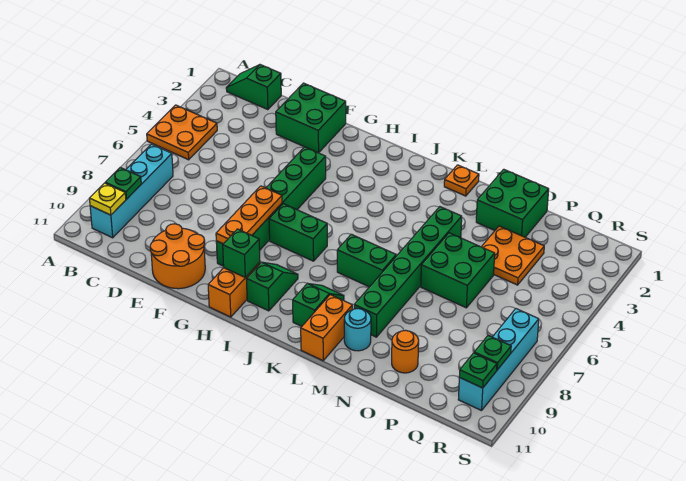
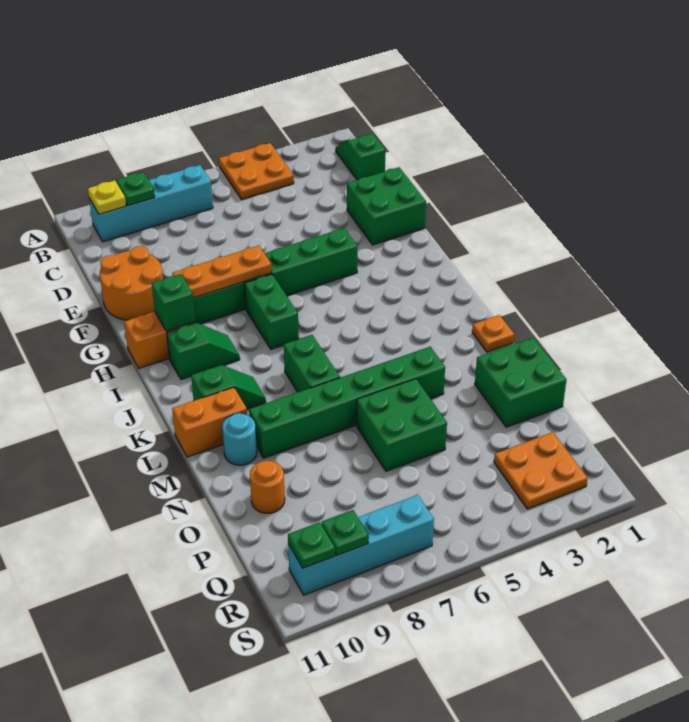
orange plate O3:P4 level 1 -> orange plate Q2:R3 level 1

